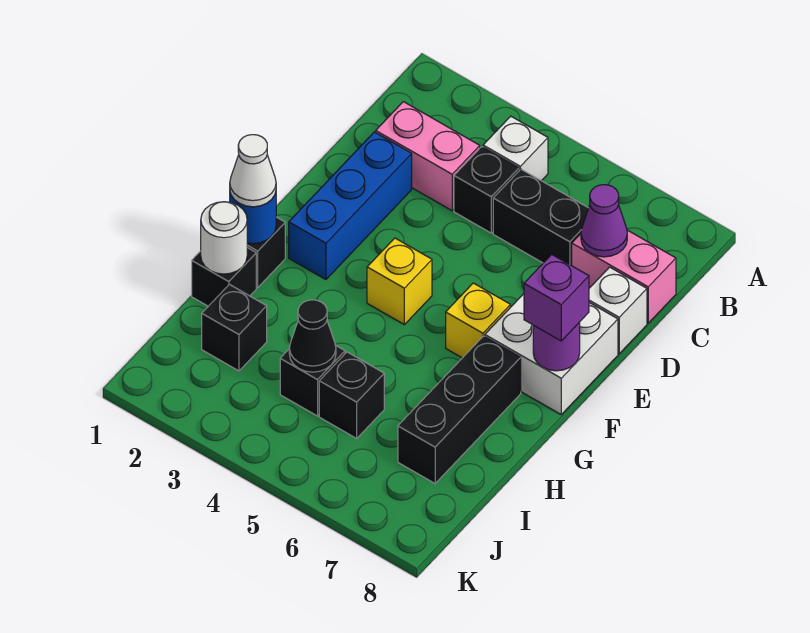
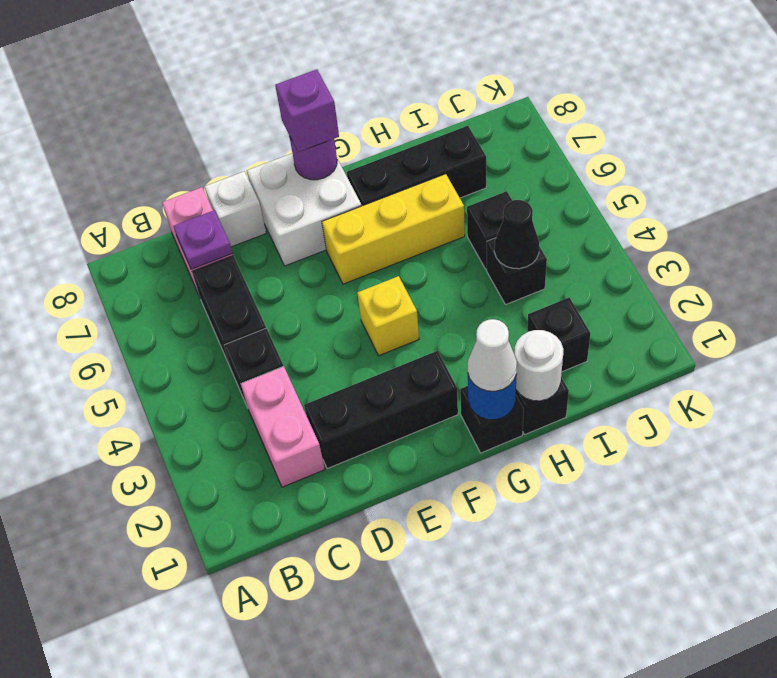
white brick B4 level 1 -> none
purple cone C7 level 2 -> purple plate C7 level 2
blue brick D2:F2 level 1 -> black brick D2:F2 level 1
yellow brick F6 level 1 -> yellow brick F6:H6 level 1

